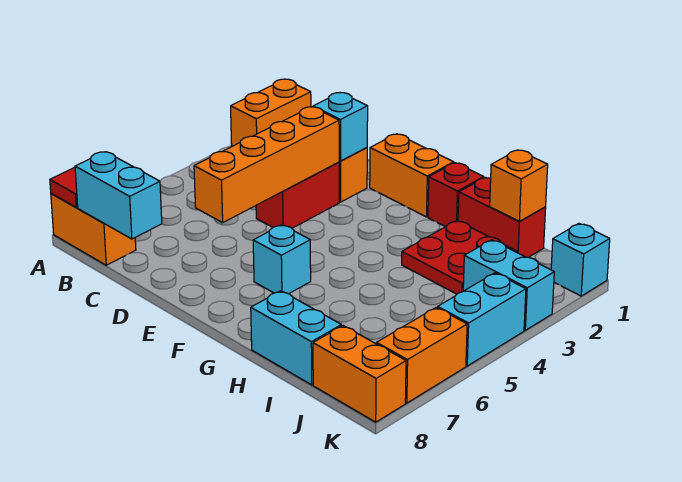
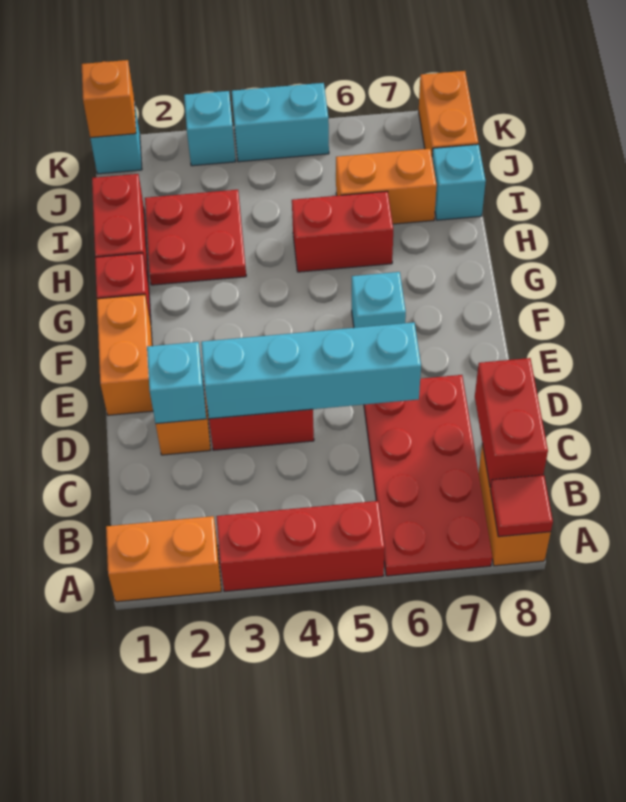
none -> red brick A3:A5 level 1
none -> red plate A6:D7 level 1
cyan brick B8:C8 level 2 -> red brick B8:C8 level 2
orange brick D3:D6 level 2 -> cyan brick D3:D6 level 2
none -> red brick H5:H6 level 1
cyan brick H8:I8 level 1 -> cyan brick I8 level 1
orange brick I1 level 2 -> orange brick K1 level 2
cyan brick J3:K3 level 1 -> cyan brick K3 level 1
orange brick K6:K7 level 1 -> orange brick I6:I7 level 1

